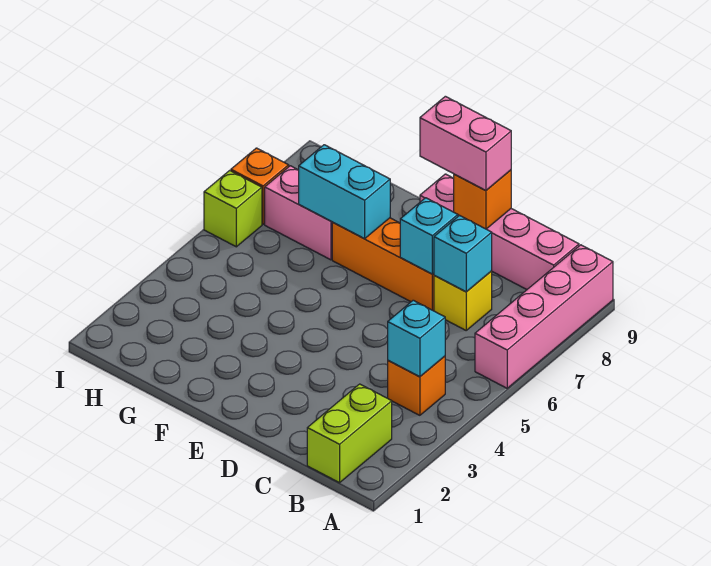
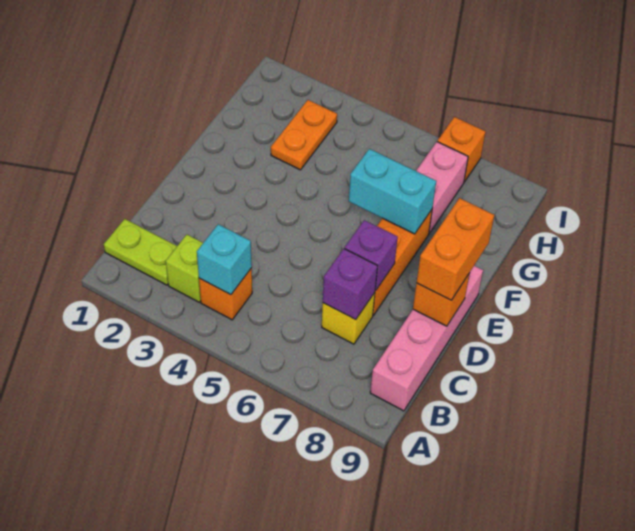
pink brick A6:A9 level 1 -> none
lime brick B1:B2 level 1 -> lime plate B1:B2 level 1
cyan brick C7 level 2 -> purple brick C7 level 2
cyan brick D7 level 2 -> purple brick D7 level 2
pink brick D9:E9 level 3 -> orange brick D9:E9 level 3
cyan brick F7:G7 level 2 -> cyan brick F6:F7 level 2
none -> orange plate G3:H3 level 1
lime brick I6 level 1 -> lime brick B3 level 1

